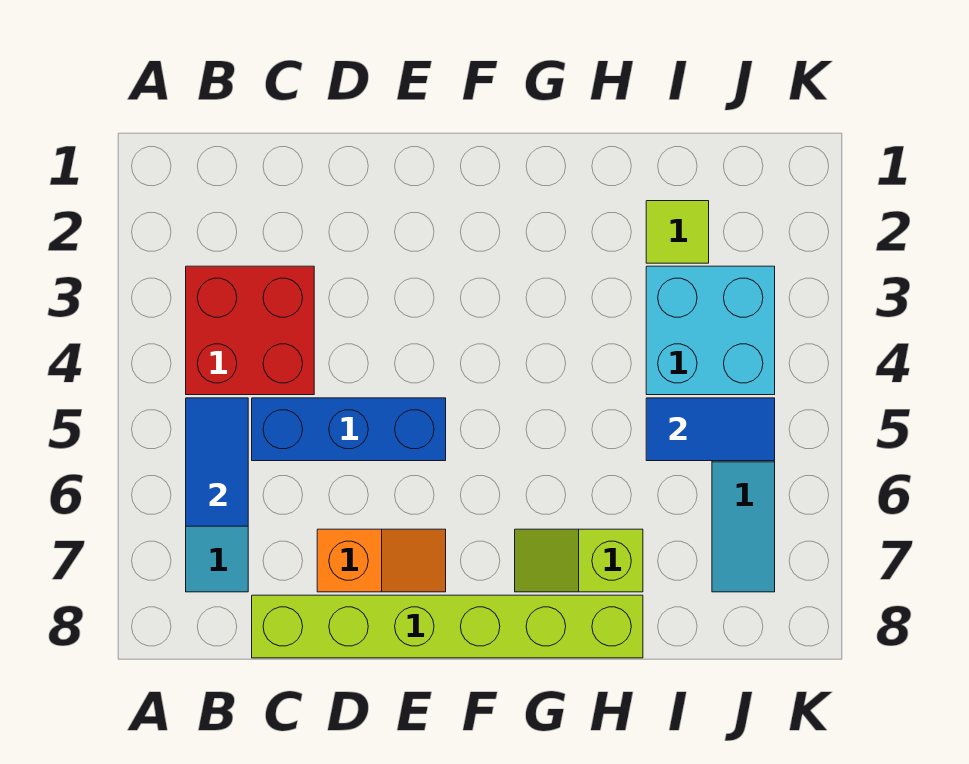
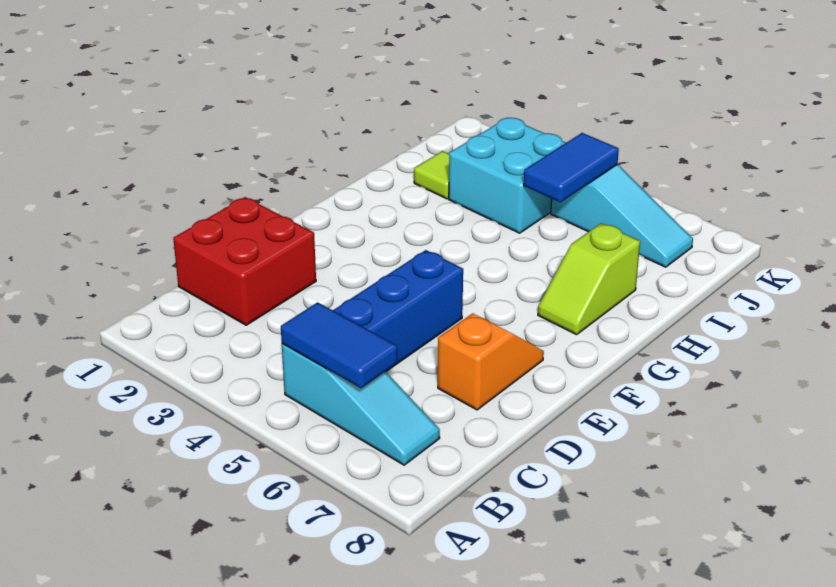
red brick B3:C4 level 1 -> red brick C1:D2 level 1
lime brick C8:H8 level 1 -> none

